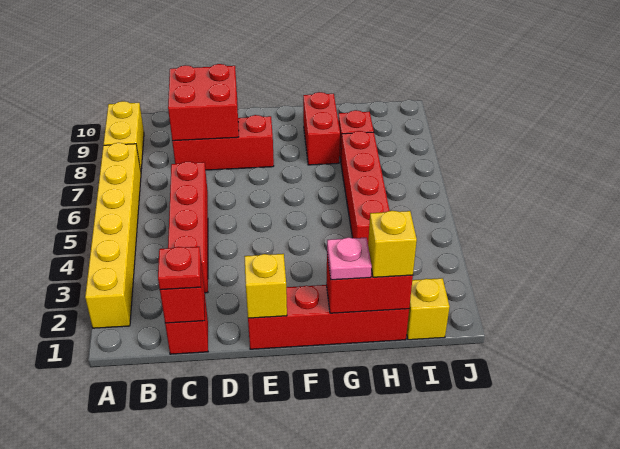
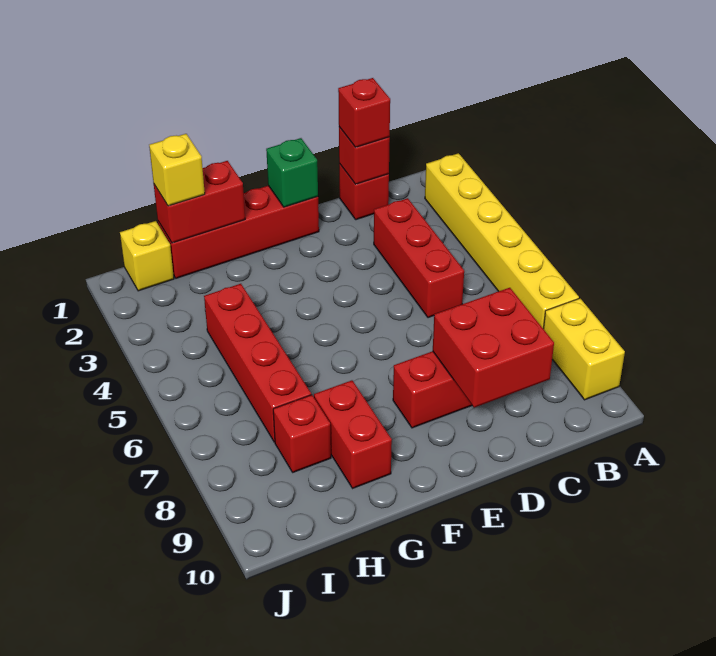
red plate C1 level 3 -> red brick C1 level 3
red brick C3:C6 level 1 -> red brick C3:C5 level 1
yellow brick E1 level 2 -> green brick E1 level 2
pink plate G1 level 3 -> none

